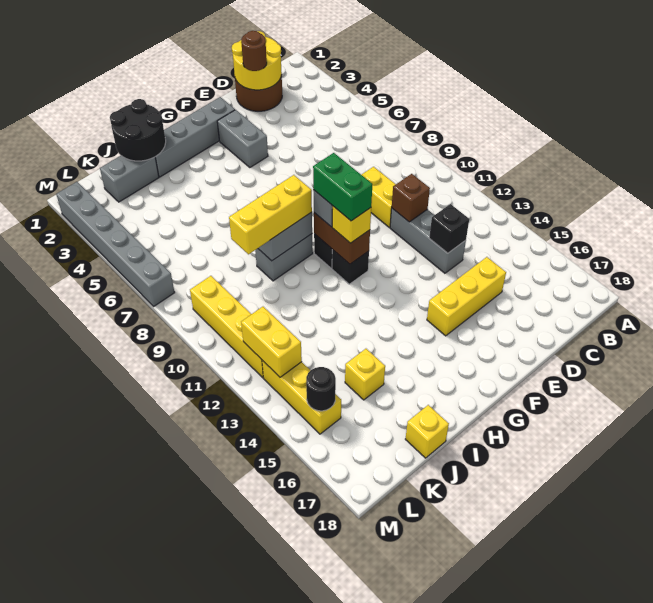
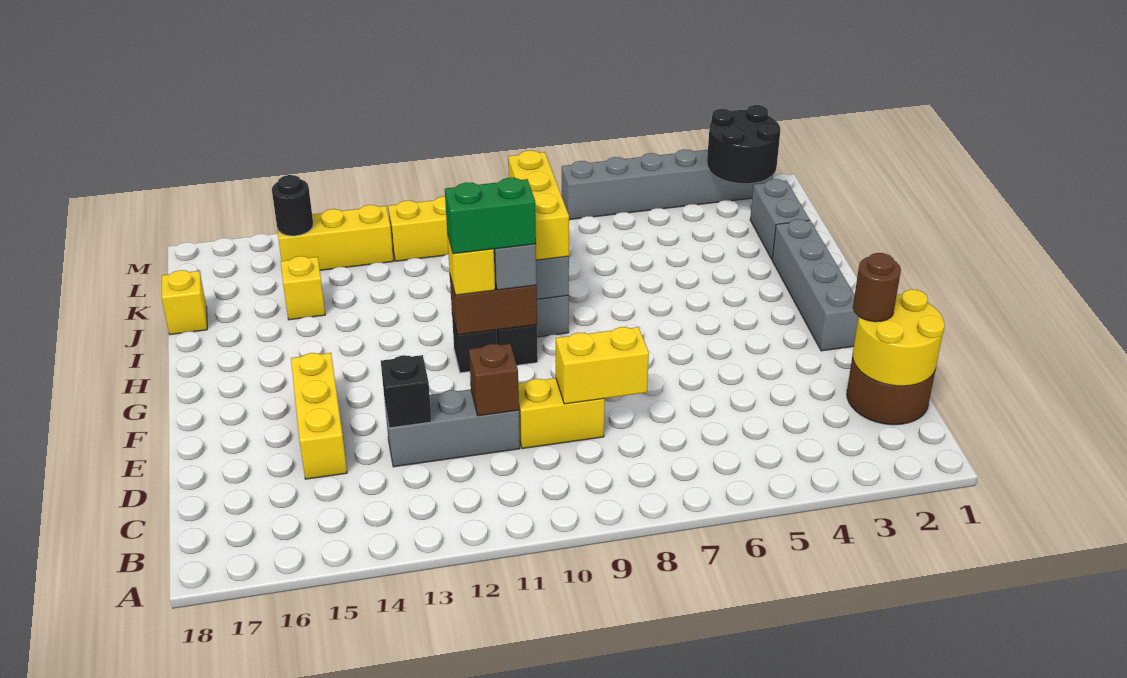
grey brick F3:F4 level 1 -> none
black round brick I1:J2 level 2 -> black round brick L2:M3 level 2
yellow brick L12:L13 level 2 -> yellow brick D8:D9 level 2

